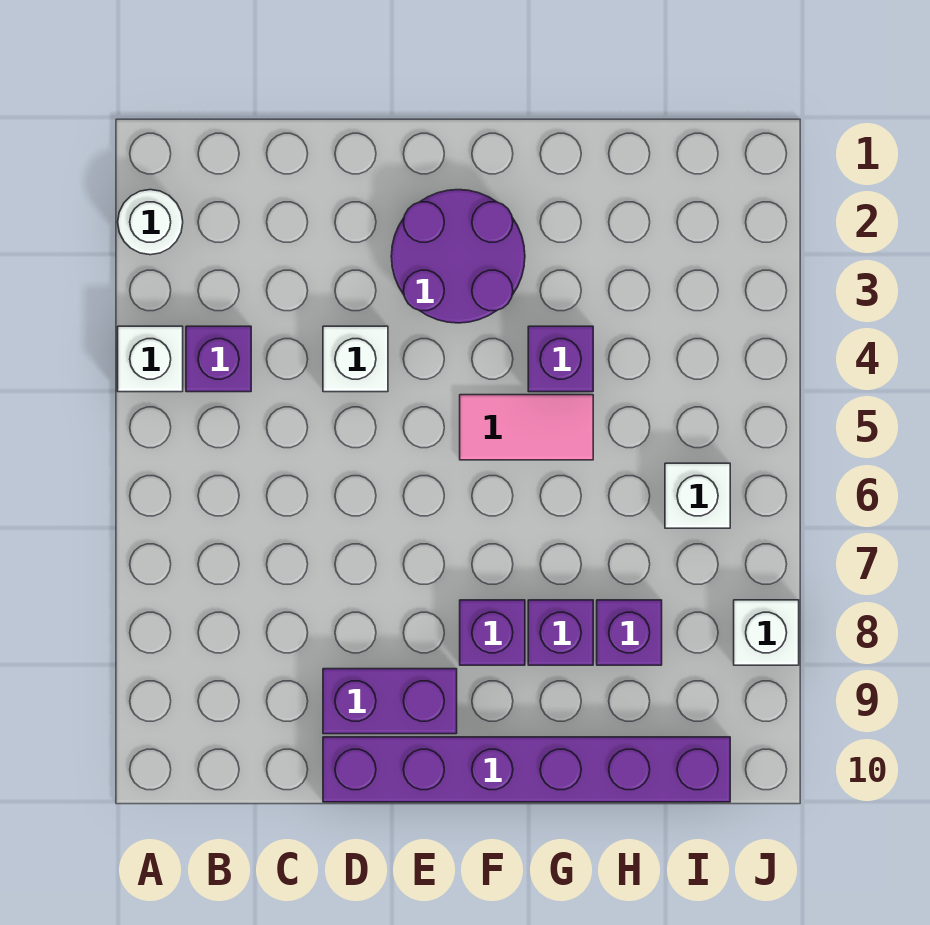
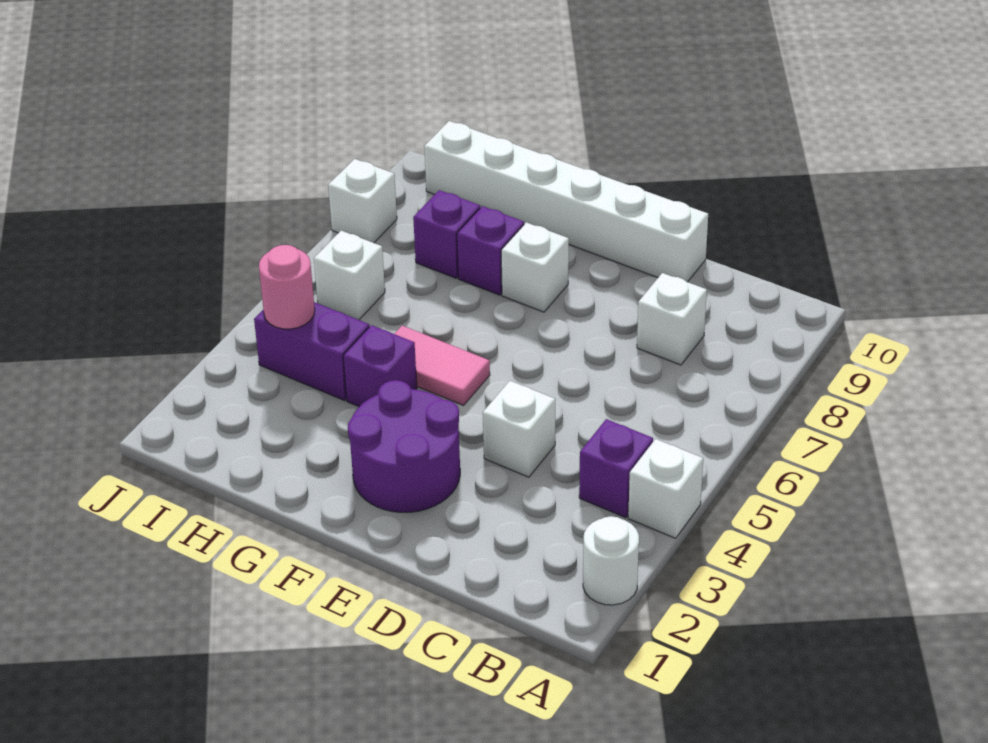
none -> white brick C8 level 1
purple brick D9:E9 level 1 -> purple brick H4:I4 level 1
purple brick D10:I10 level 1 -> white brick D10:I10 level 1
purple brick F8 level 1 -> white brick F8 level 1
none -> pink round brick I4 level 2

